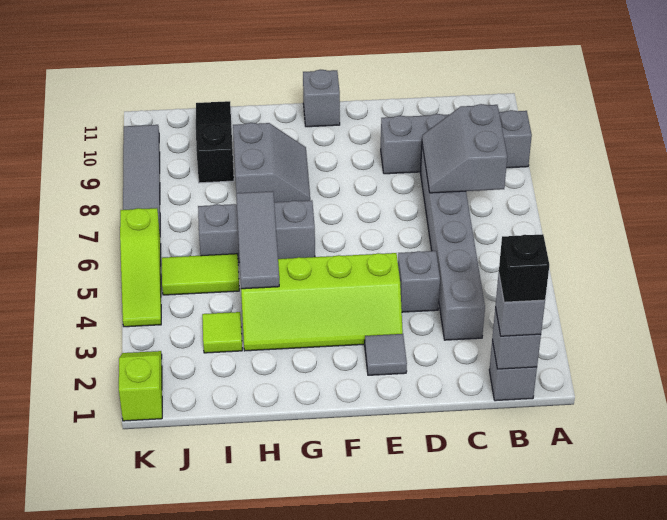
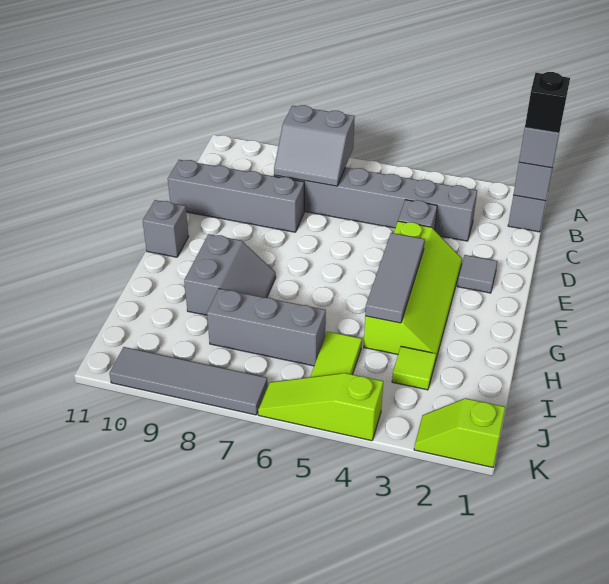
grey brick A9:D9 level 1 -> grey brick D8:D11 level 1
grey brick G6:I6 level 1 -> grey brick I6:I8 level 1
grey slope G8:H9 level 1 top H -> grey slope G8:H9 level 1 top 9
grey tile H4:H6 level 2 -> grey tile F4:H4 level 2
black slope I9:I11 level 1 top 9 -> none
lime slope K4:K6 level 1 top 6 -> lime slope K4:K6 level 1 top 4

